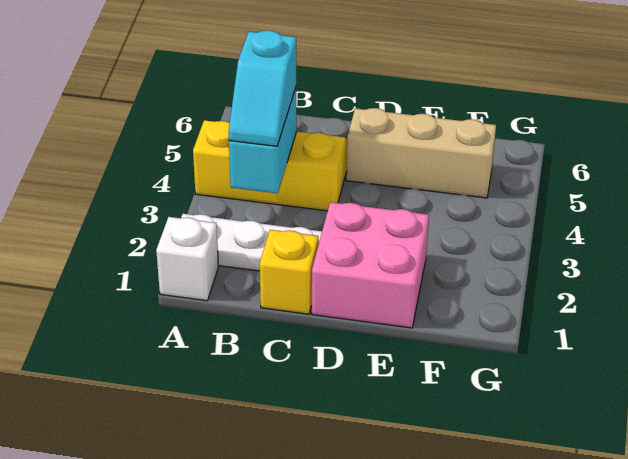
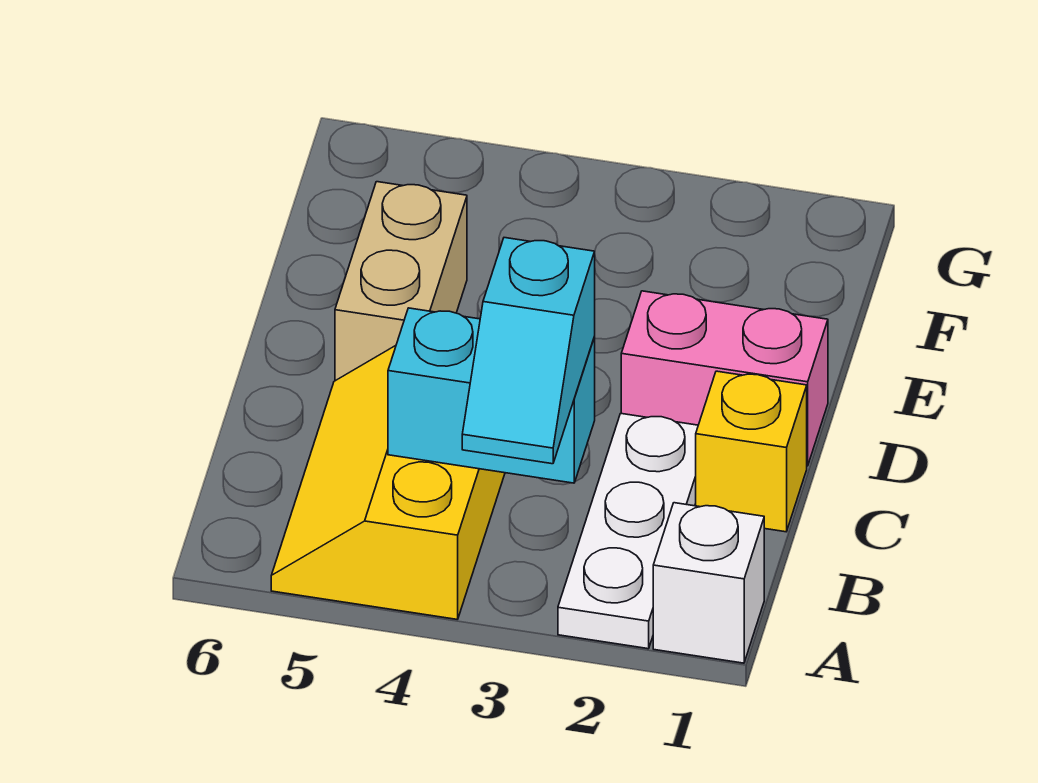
cyan slope B3:B4 level 3 top 4 -> cyan slope A3:B3 level 3 top B
pink brick D1:E2 level 1 -> pink brick D1:D2 level 1
tan brick D5:F5 level 1 -> tan brick D5:E5 level 1

